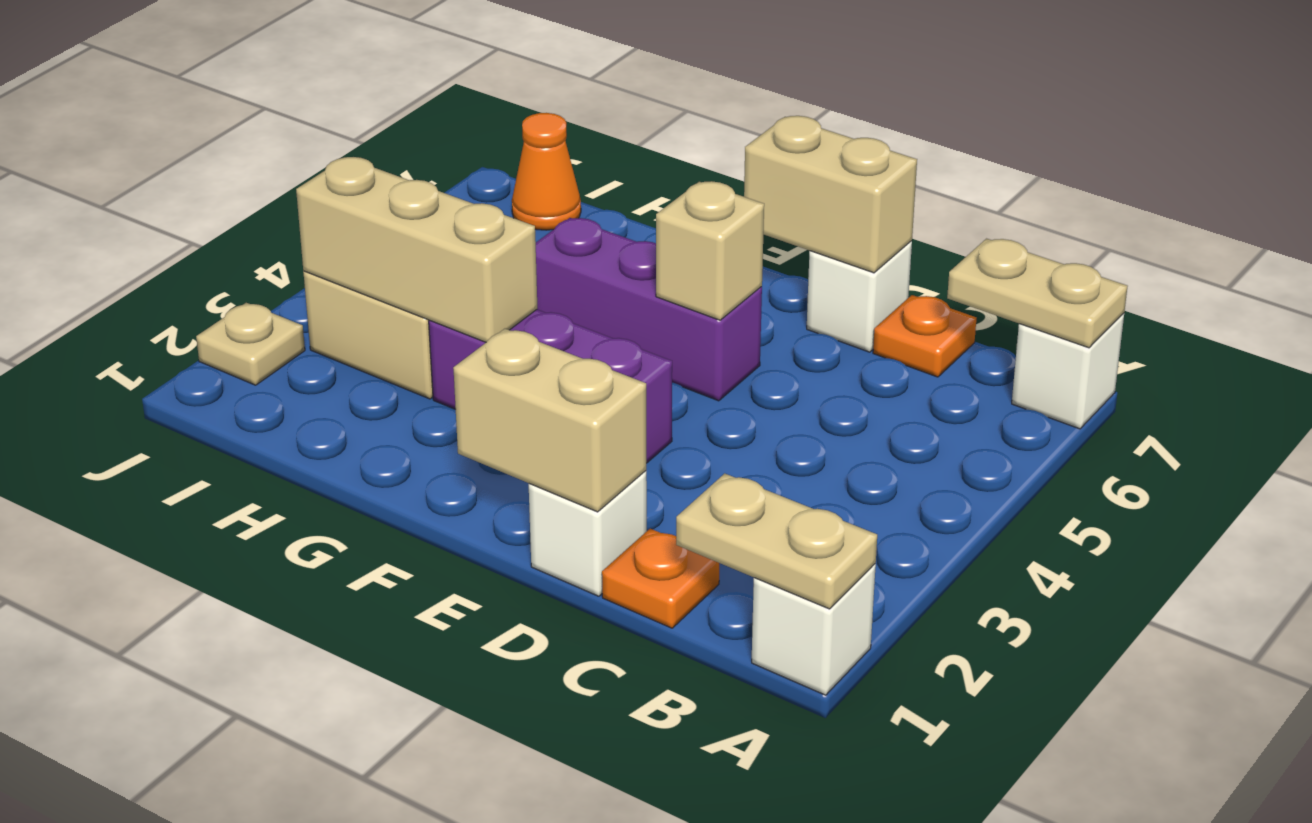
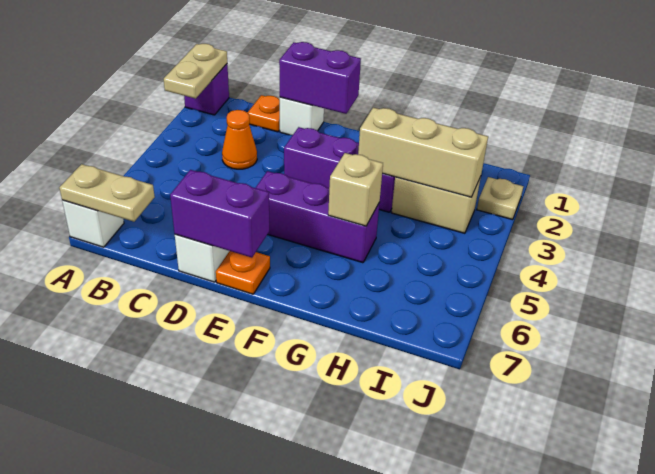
white brick A1 level 1 -> purple brick A1 level 1
tan plate A1:B1 level 2 -> tan plate A1:A2 level 2
orange plate C7 level 1 -> orange plate E7 level 1
tan brick D1:E1 level 2 -> purple brick D1:E1 level 2
tan brick D7:E7 level 2 -> purple brick D7:E7 level 2
tan brick E5 level 2 -> tan brick G5 level 2
orange cone I7 level 1 -> orange cone C3 level 1

